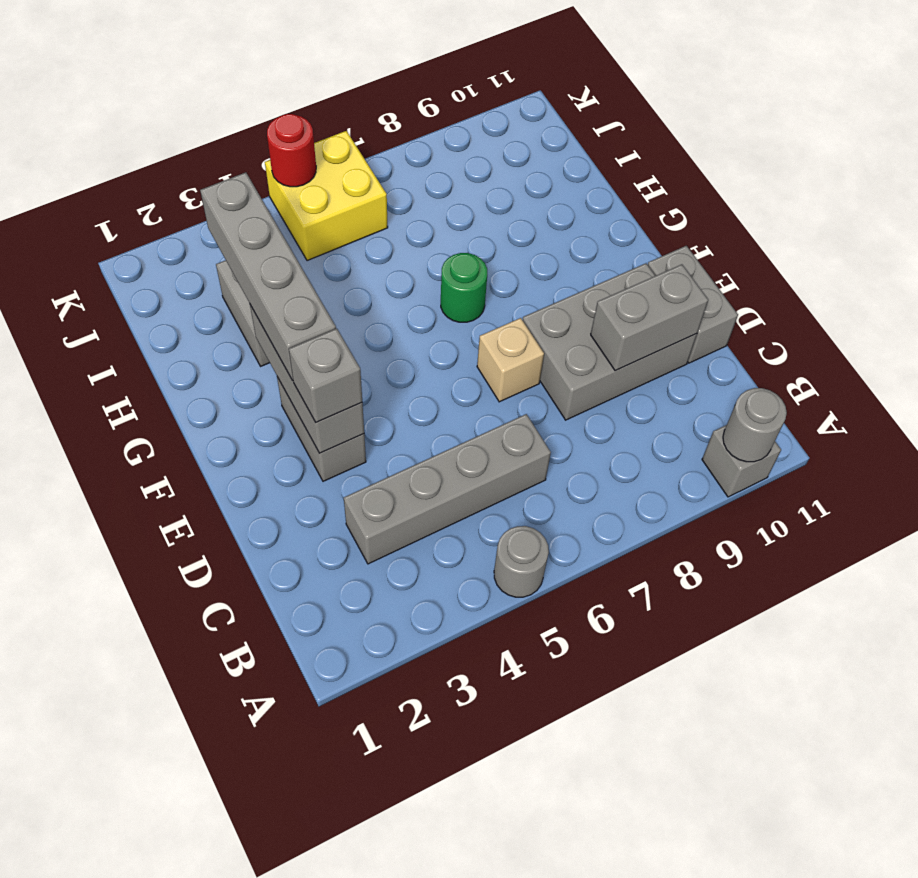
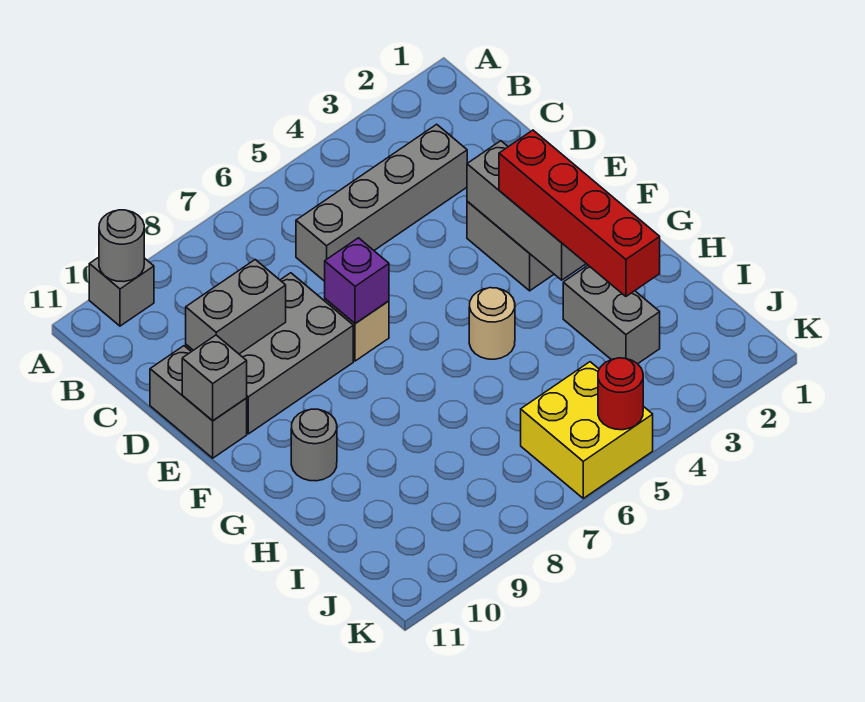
grey round brick A5 level 1 -> grey round brick G10 level 1
grey brick E3 level 3 -> grey brick E11 level 2
none -> purple brick E7 level 2
grey brick F3:I3 level 3 -> red brick F3:I3 level 3
none -> tan round brick G5 level 1
green round brick G7 level 1 -> none

